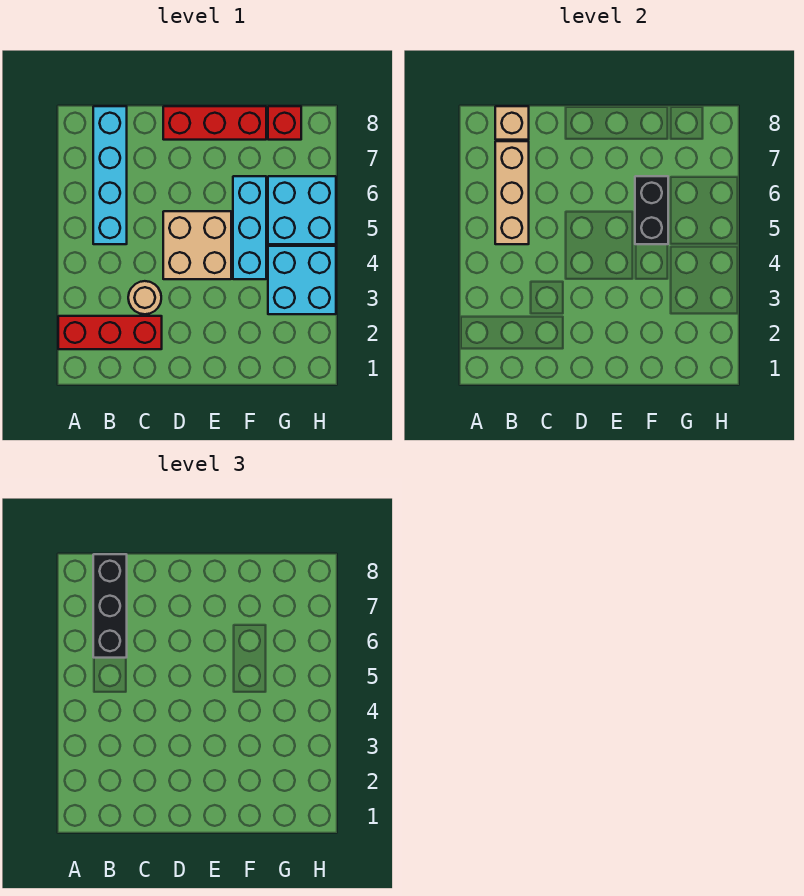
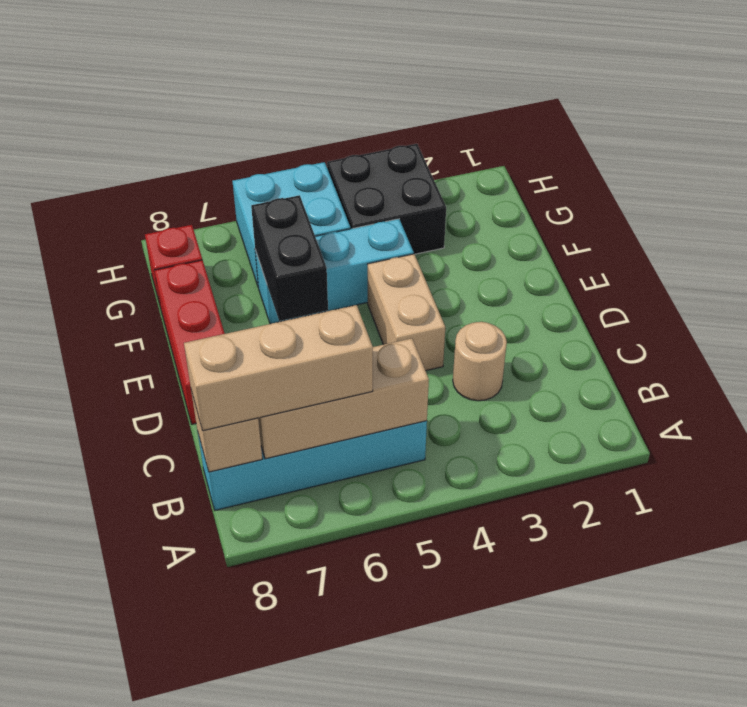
red brick A2:C2 level 1 -> none
black brick B6:B8 level 3 -> tan brick B6:B8 level 3
tan brick D4:E5 level 1 -> tan brick D4:E4 level 1
black brick F5:F6 level 2 -> black brick E6:F6 level 2
cyan brick G3:H4 level 1 -> black brick G3:H4 level 1

